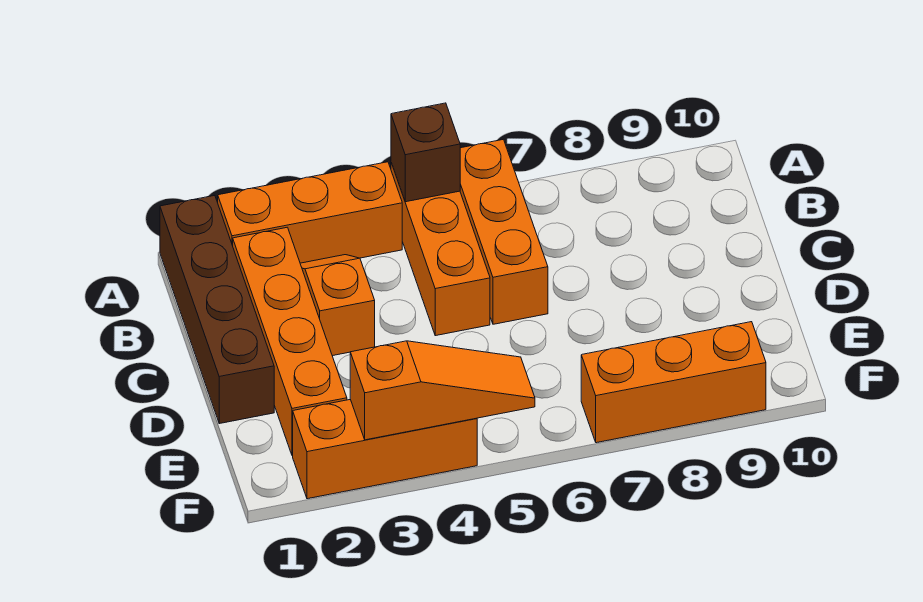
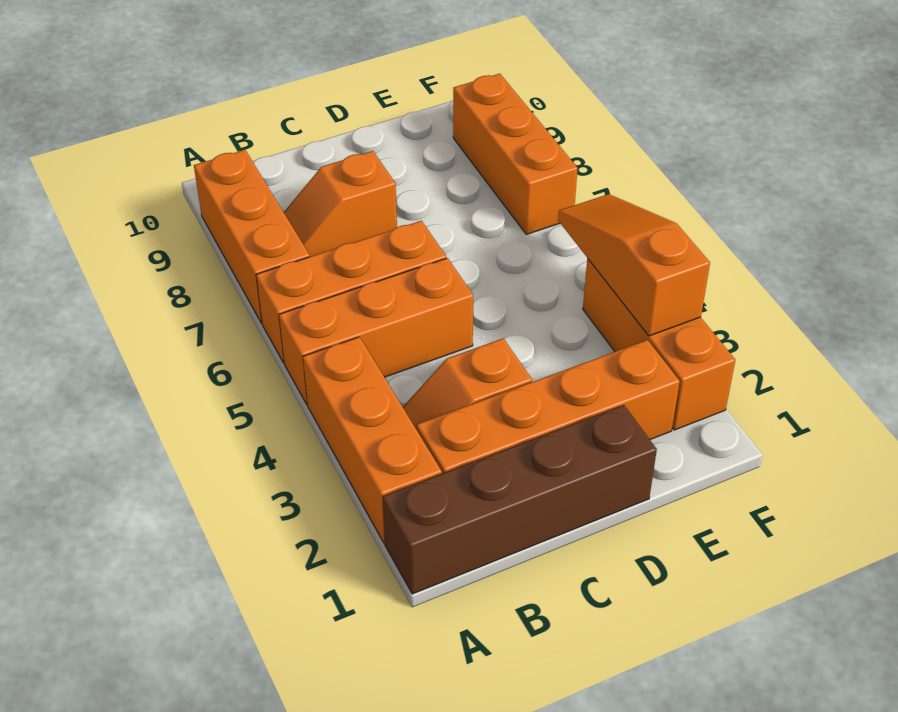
brown brick A5 level 2 -> none
none -> orange brick A7:A9 level 1
none -> orange slope B8:C8 level 1 top C

